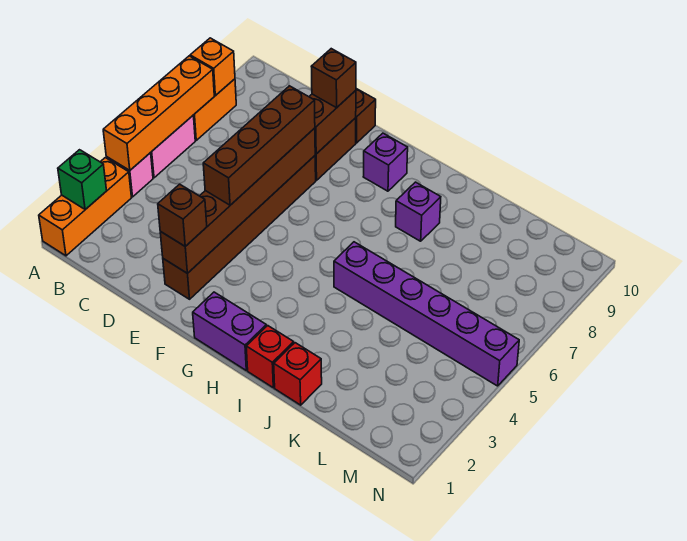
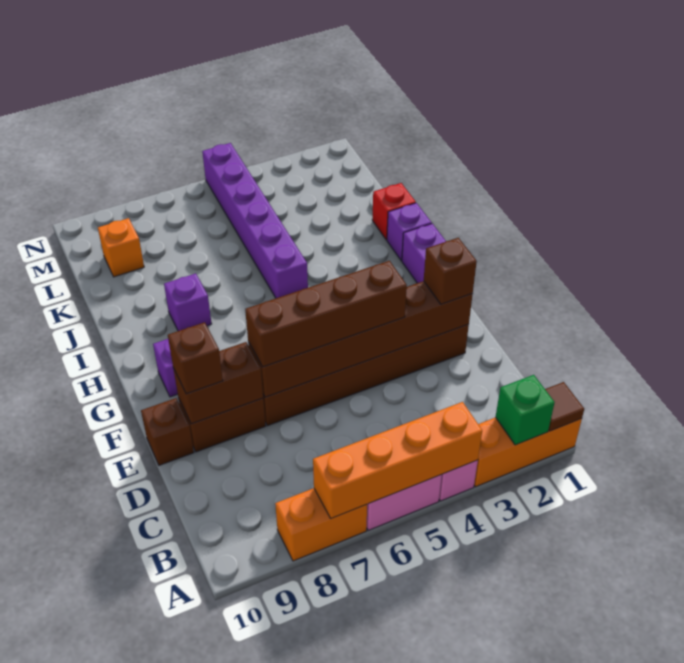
none -> brown tile A1 level 2
orange brick A8 level 2 -> orange brick L9 level 1
red brick I1 level 1 -> purple brick I1 level 1

